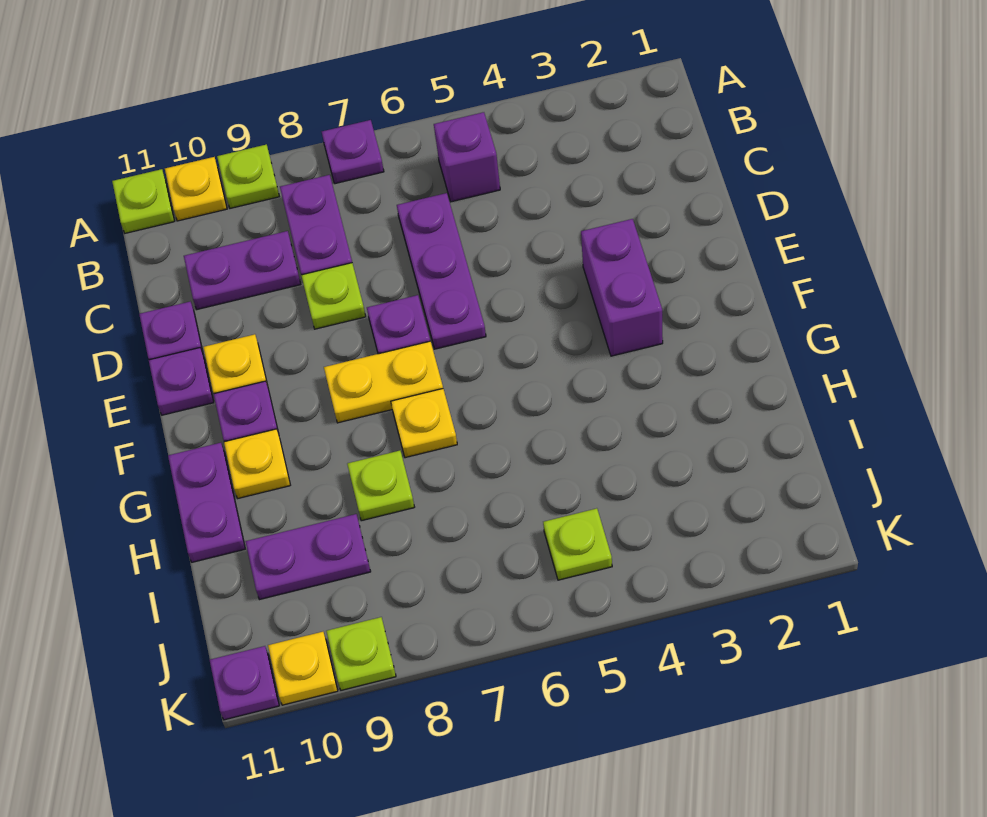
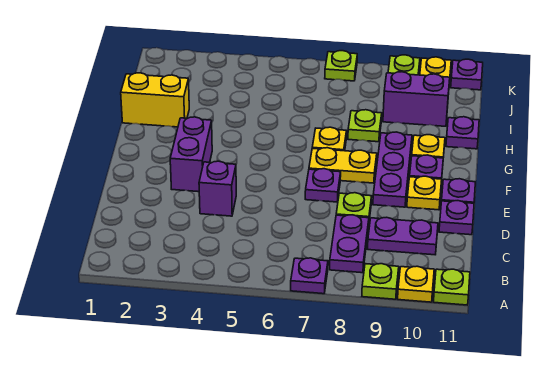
purple brick B5 level 1 -> purple brick D4 level 1
purple plate C6:E6 level 1 -> purple plate E9:G9 level 1
purple plate G11:H11 level 1 -> purple plate H11 level 1
none -> yellow brick H1:H2 level 1
purple plate I9:I10 level 1 -> purple brick I9:I10 level 1
lime plate J5 level 1 -> lime plate K7 level 1

